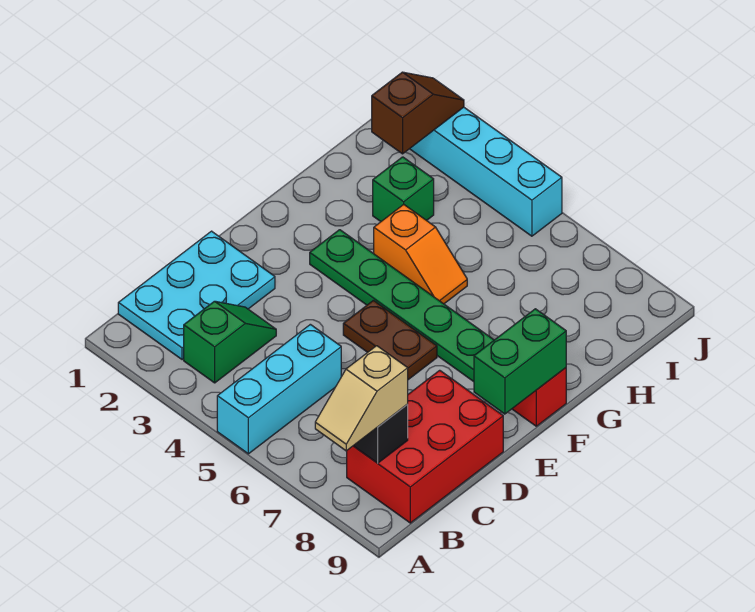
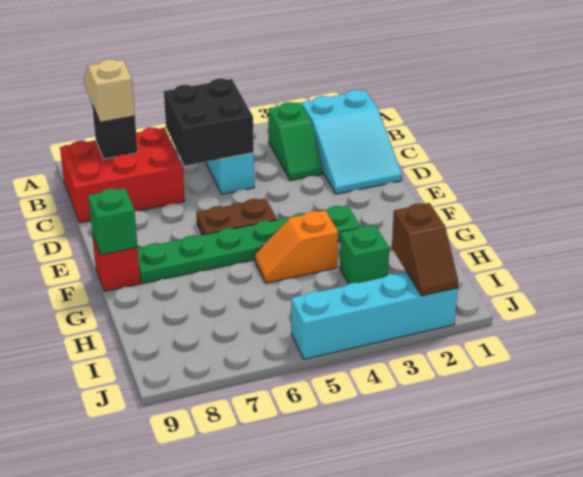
cyan plate B1:D2 level 1 -> cyan slope B1:D2 level 1 top B
none -> black brick B5:C6 level 2
red brick B8:D9 level 1 -> red brick B7:C9 level 1
green brick E9:F9 level 2 -> green brick F9 level 2

